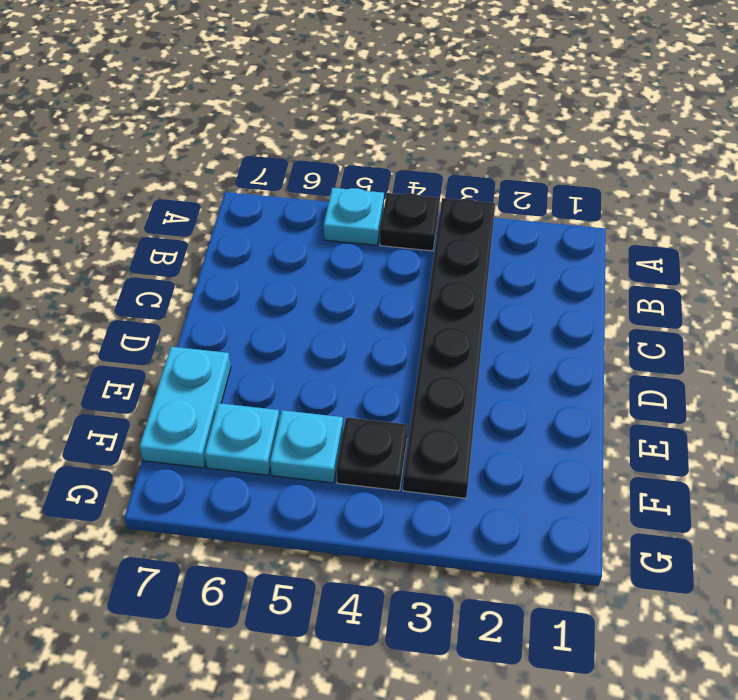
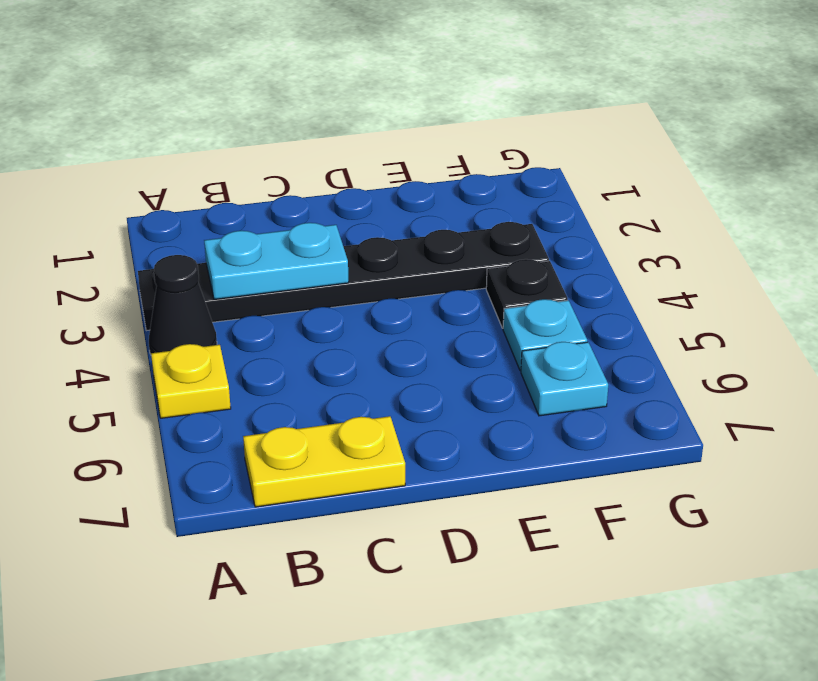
black plate A4 level 1 -> black cone A4 level 1
cyan plate A5 level 1 -> yellow plate A5 level 1
none -> yellow plate B7:C7 level 1
cyan plate E7:F7 level 1 -> cyan plate B3:C3 level 2

